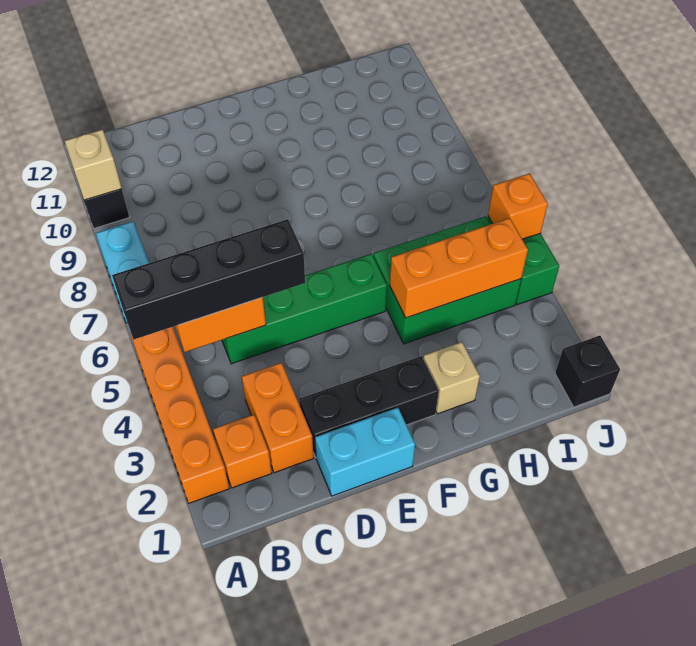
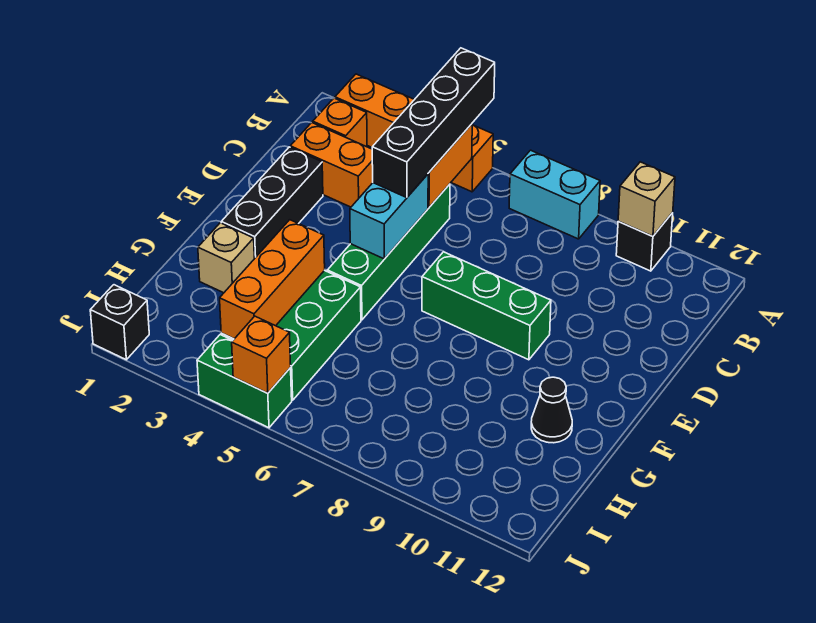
cyan brick D1:E1 level 1 -> cyan brick D5:E5 level 2
none -> green brick E7:E9 level 1
none -> black cone G11 level 1

